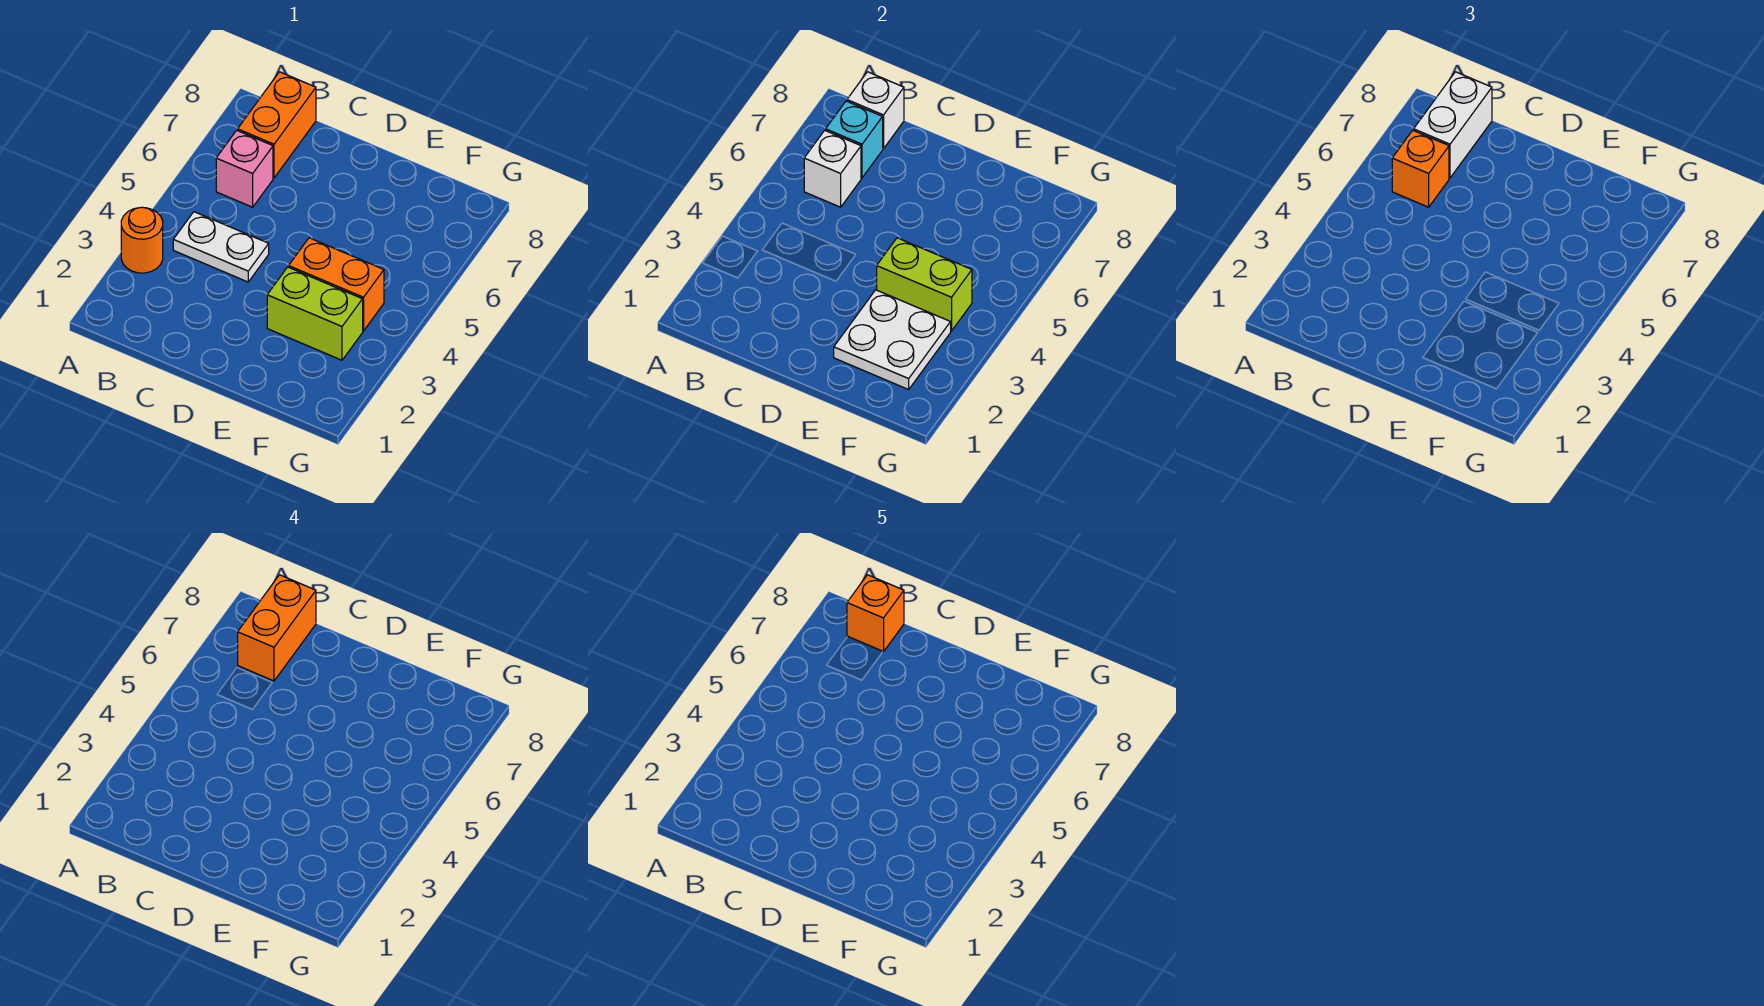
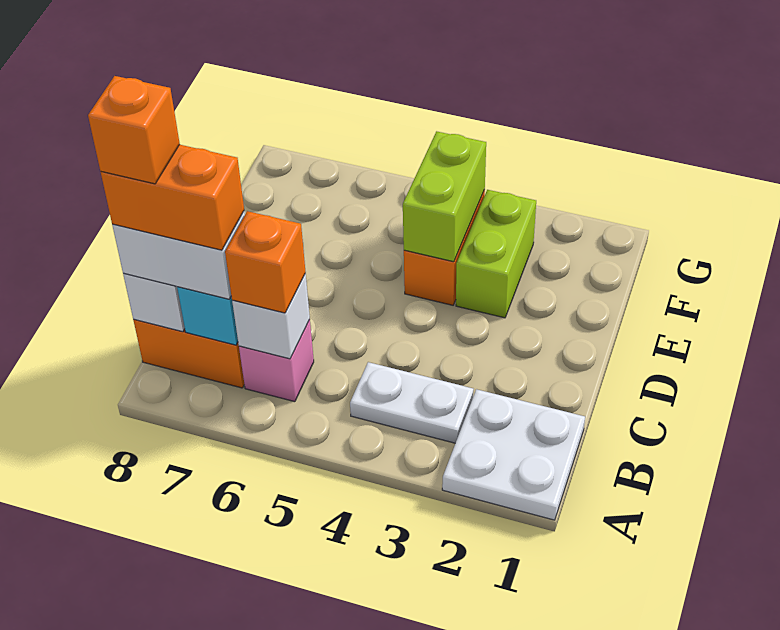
orange round brick A3 level 1 -> none
white plate B4:C4 level 1 -> white plate B3:B4 level 1
white plate E2:F3 level 2 -> white plate A1:B2 level 1

